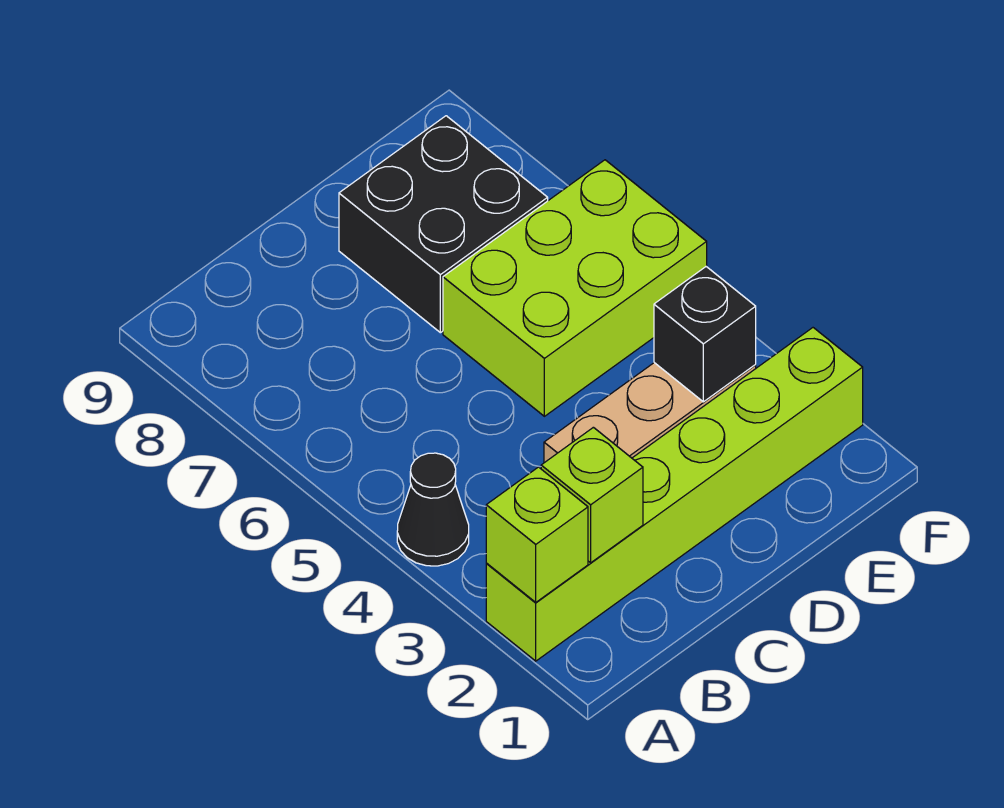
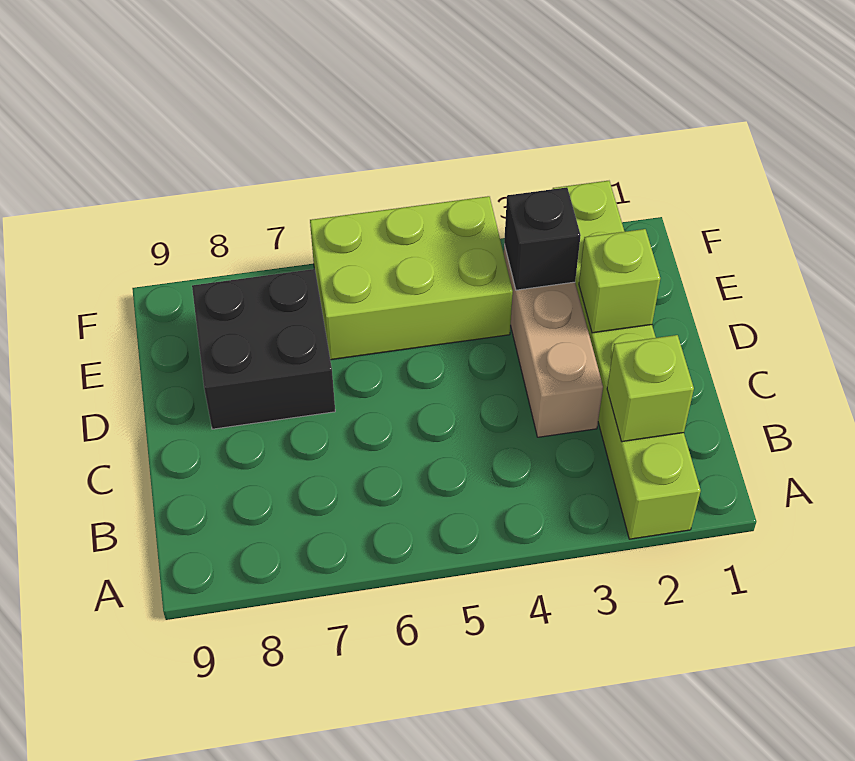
lime brick A2 level 2 -> lime brick D2 level 2
black cone A4 level 1 -> none
lime brick D5:F6 level 1 -> lime brick E4:F6 level 1

